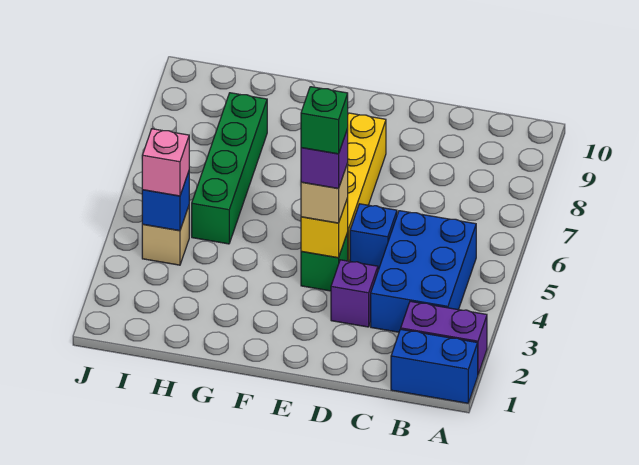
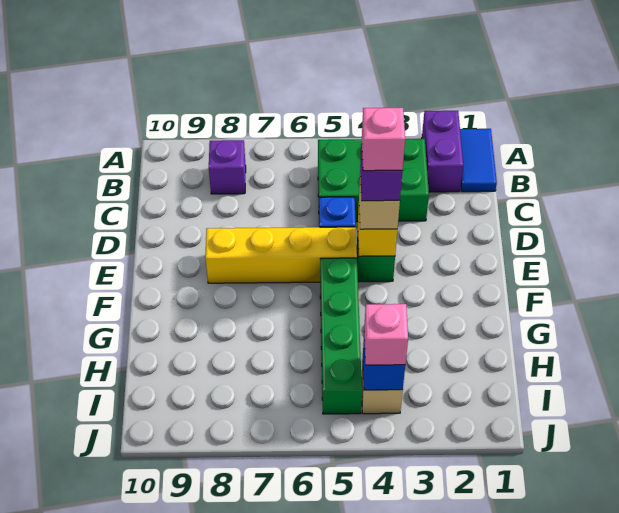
blue brick A1:B1 level 1 -> blue tile A1:B1 level 1
blue brick B3:C5 level 1 -> green brick B3:C5 level 1
purple brick D3 level 1 -> purple brick B8 level 1
green brick E4 level 5 -> pink brick E4 level 5
green brick H5:H8 level 1 -> green brick F5:I5 level 1

